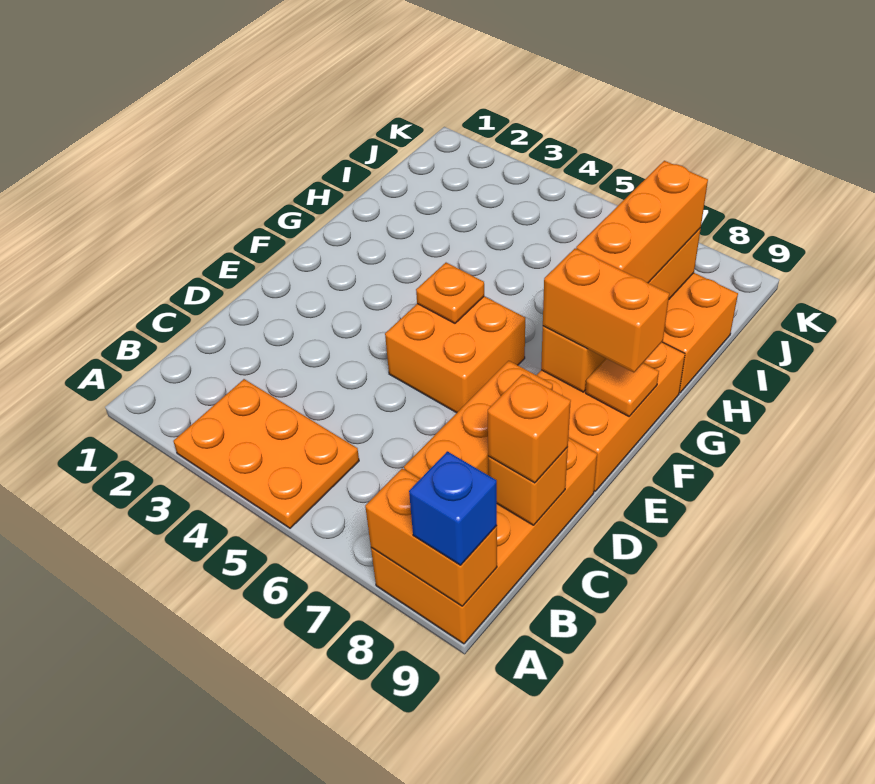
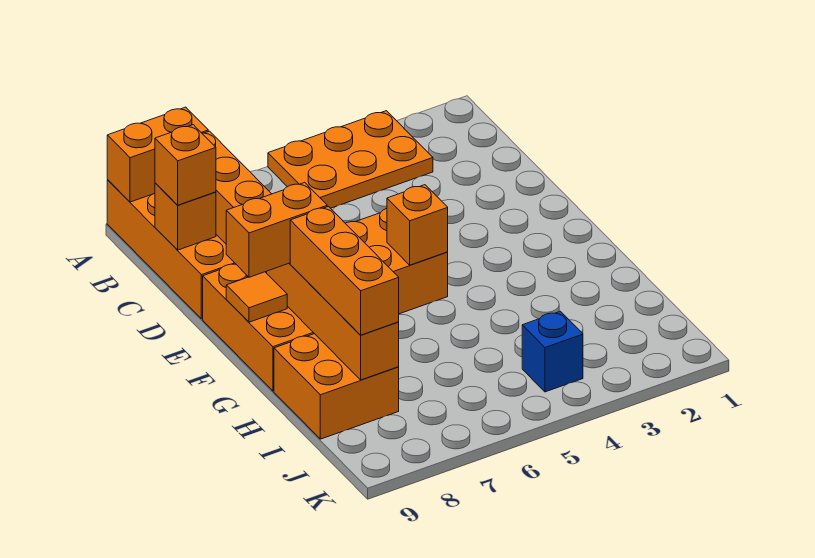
blue brick A9 level 3 -> blue brick J4 level 1
orange plate F5 level 2 -> orange brick F5 level 2

